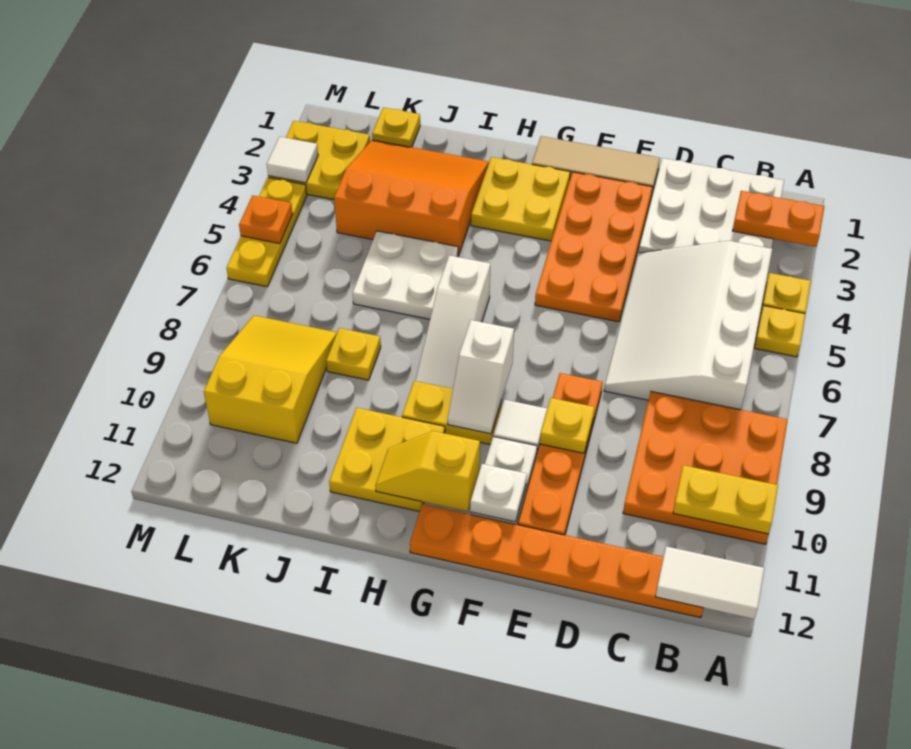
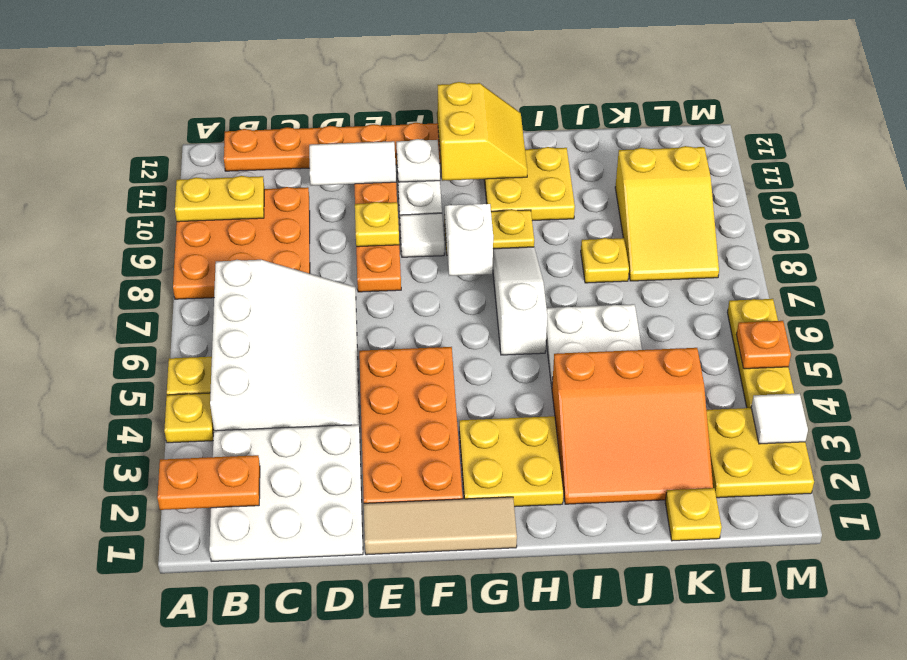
white tile A12:B12 level 2 -> white tile D11:E11 level 2
yellow slope G11:H11 level 2 top G -> yellow slope G11:H12 level 2 top G

